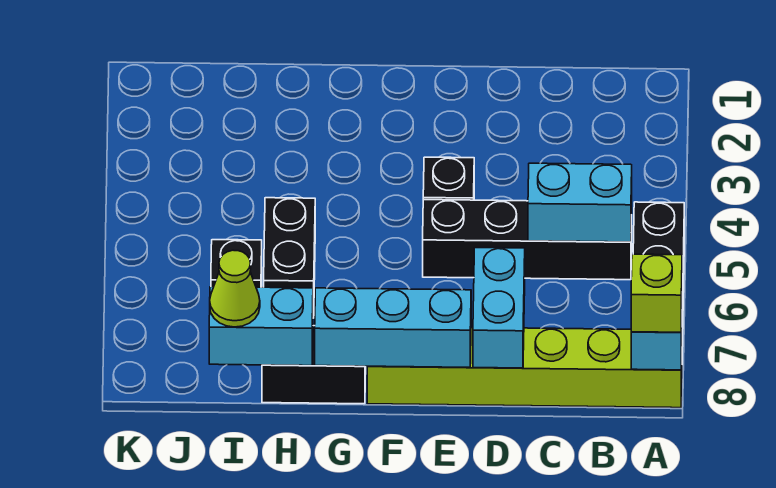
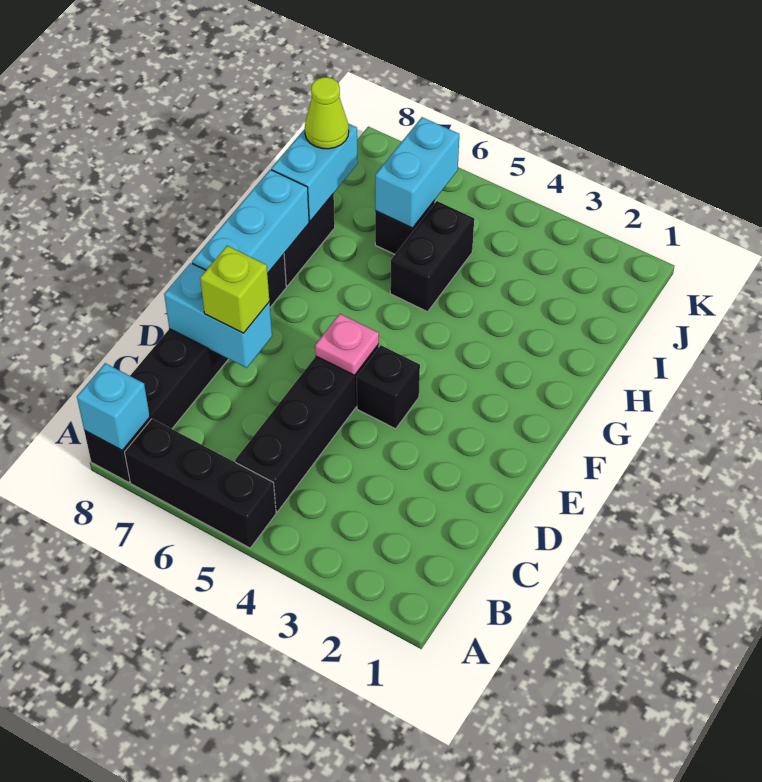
lime brick A8:F8 level 1 -> black brick A8:F8 level 1
lime brick A8 level 3 -> lime brick D7 level 3
cyan brick B5:C5 level 2 -> cyan brick I6:J6 level 2
none -> pink plate E5 level 2
black brick H5:H6 level 1 -> black brick H5:I5 level 1

